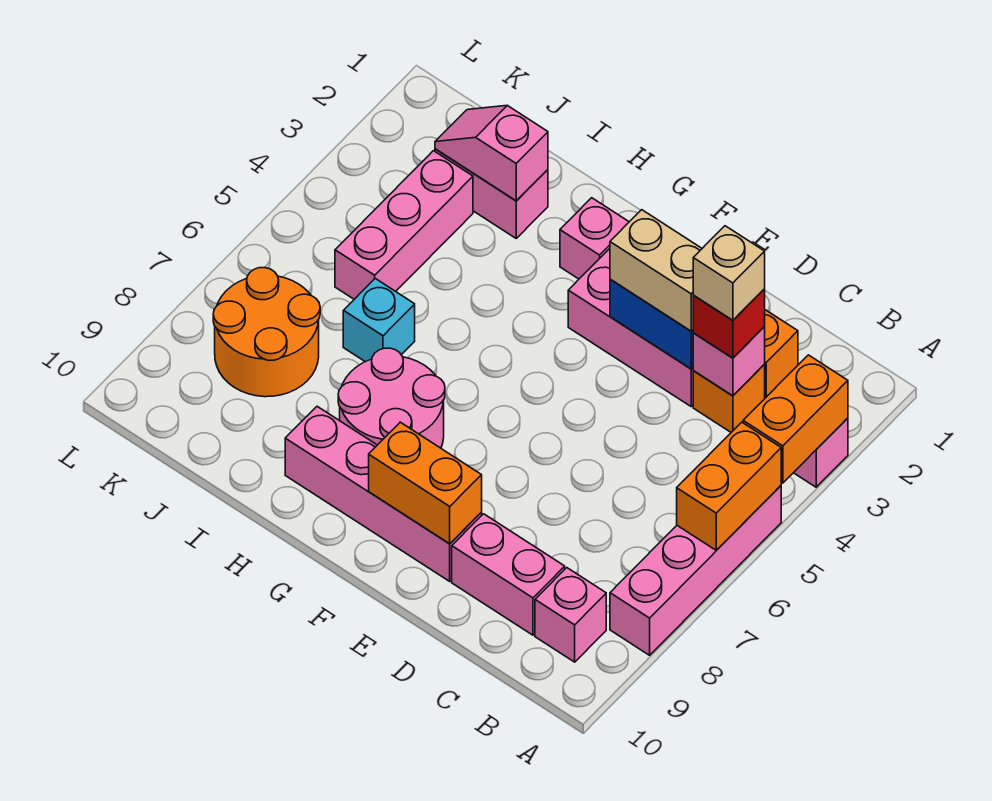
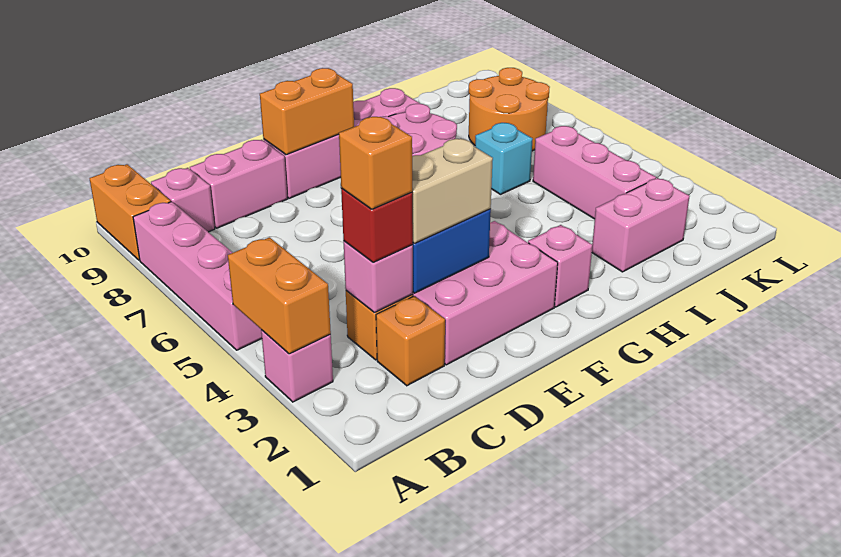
orange brick A5:A6 level 2 -> orange brick A9:A10 level 1
tan brick C3 level 4 -> orange brick C3 level 4
pink slope I2:J2 level 2 top I -> none

